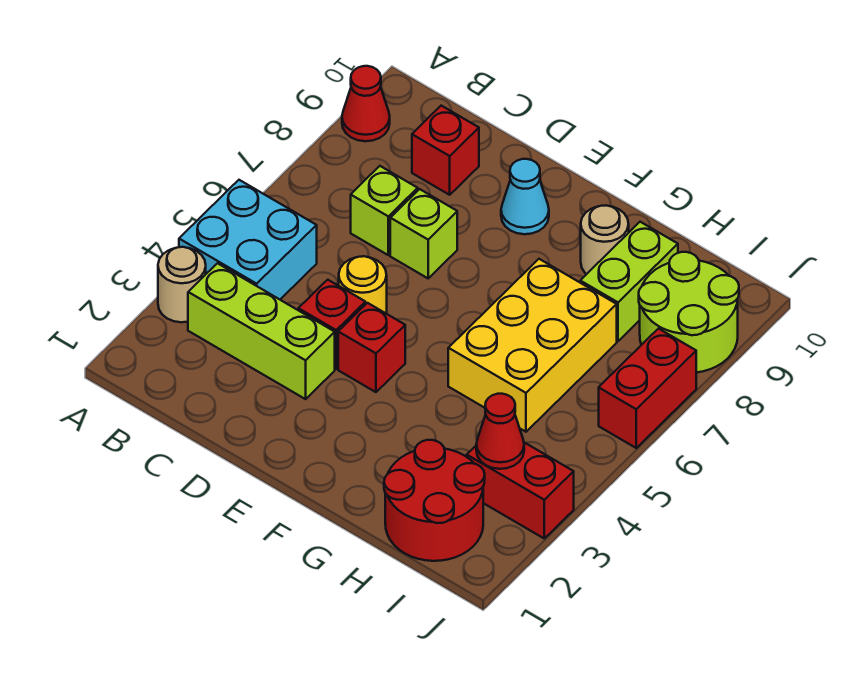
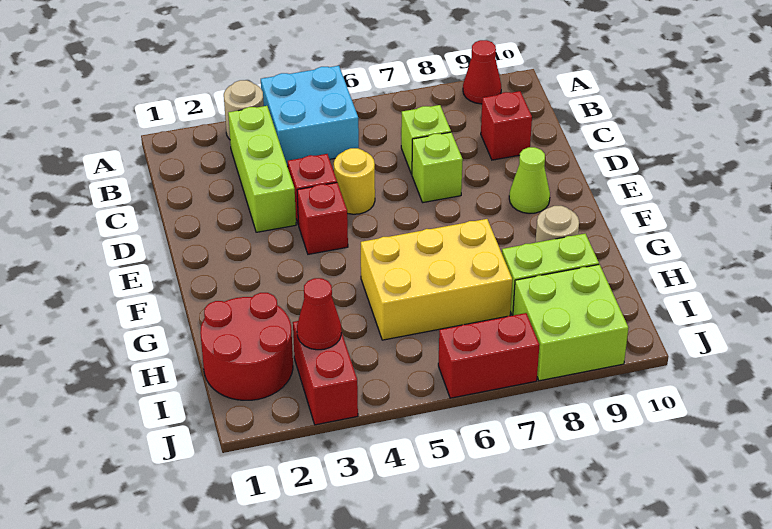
cyan cone E9 level 1 -> lime cone E9 level 1
lime round brick I8:J9 level 1 -> lime brick I8:J9 level 1

